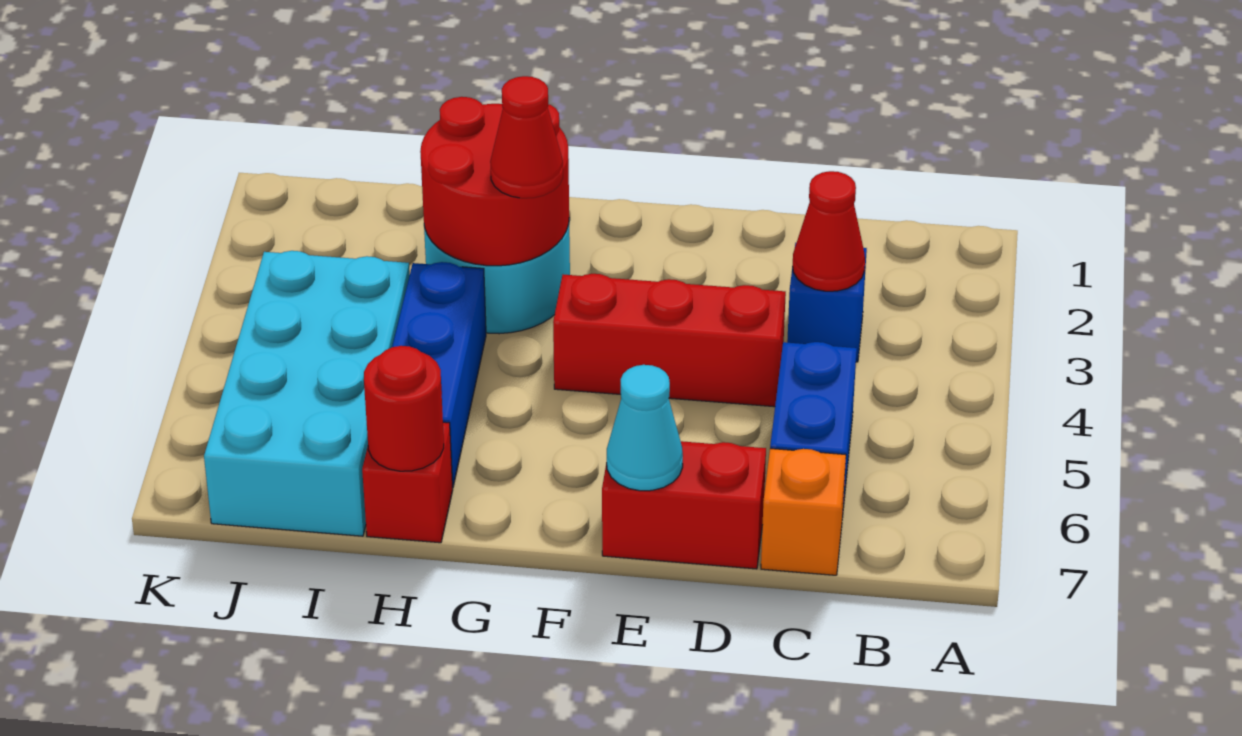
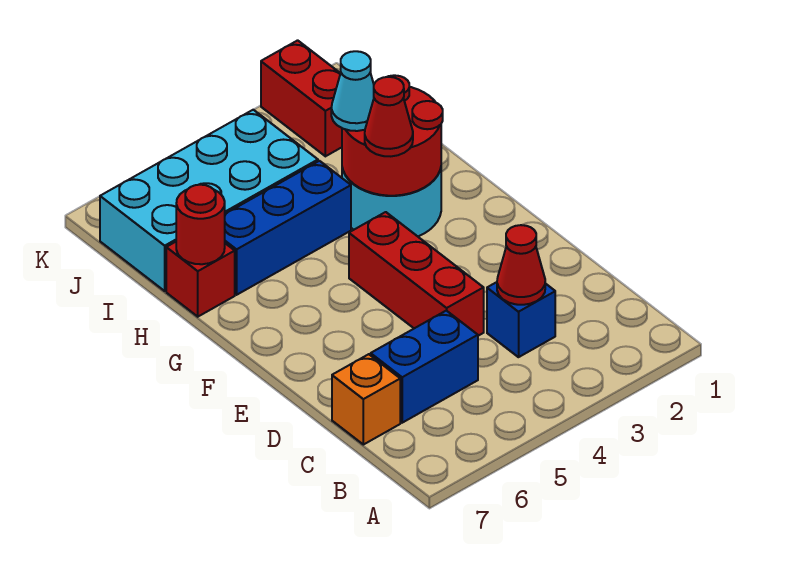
red brick D7:E7 level 1 -> red brick J2:K2 level 1
cyan cone E7 level 2 -> cyan cone H3 level 3

